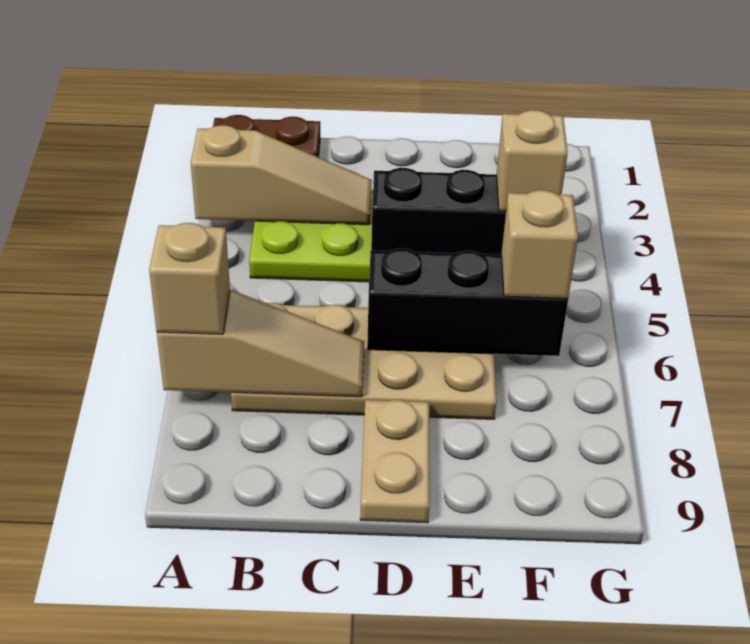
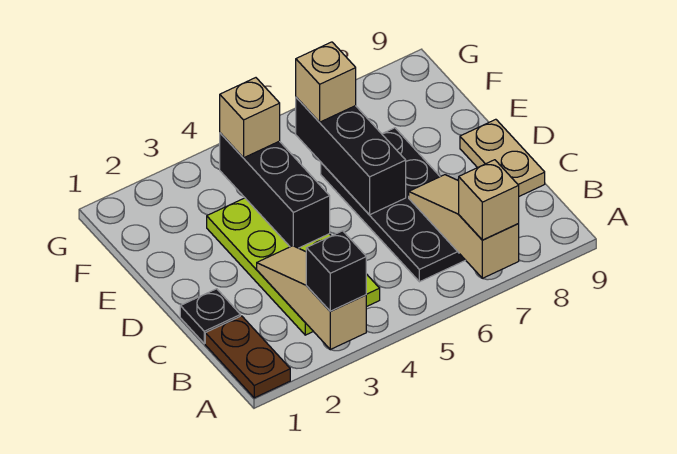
none -> black brick A3 level 3
tan plate B6:E7 level 1 -> black plate B6:E7 level 1
none -> black plate C1 level 1
tan plate D8:D9 level 1 -> tan plate C9:D9 level 1

